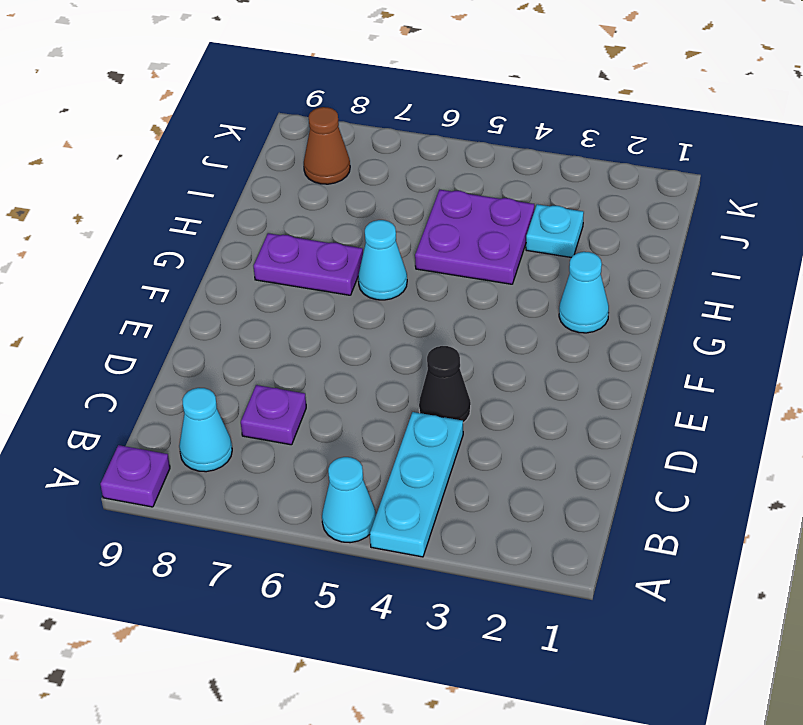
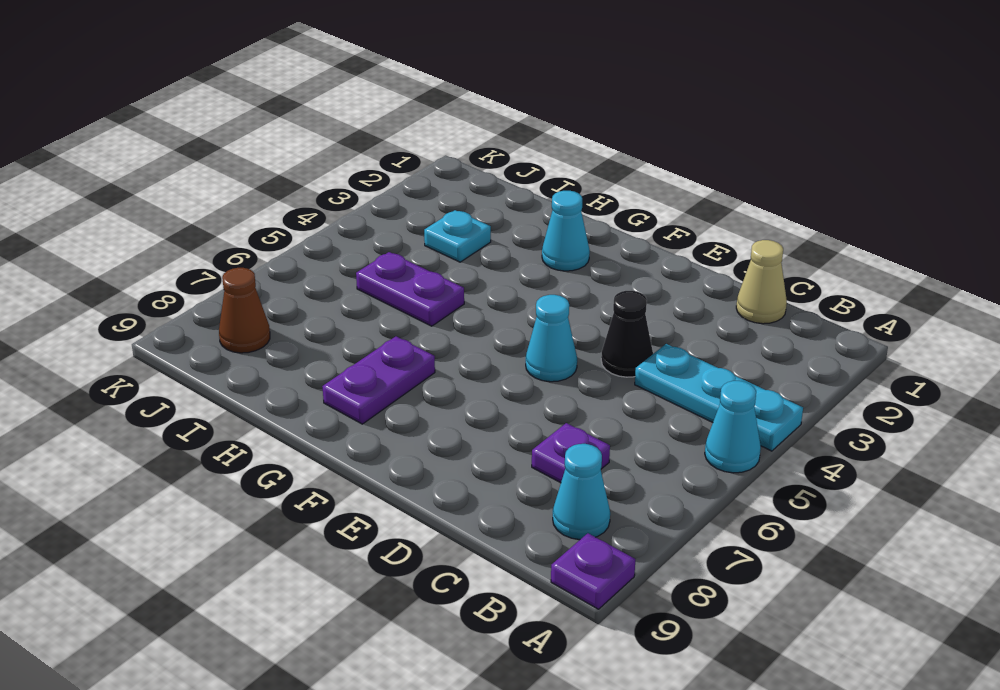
none -> tan cone C1 level 1
cyan cone G6 level 1 -> cyan cone E5 level 1
purple plate H4:I5 level 1 -> purple plate H5:I5 level 1

